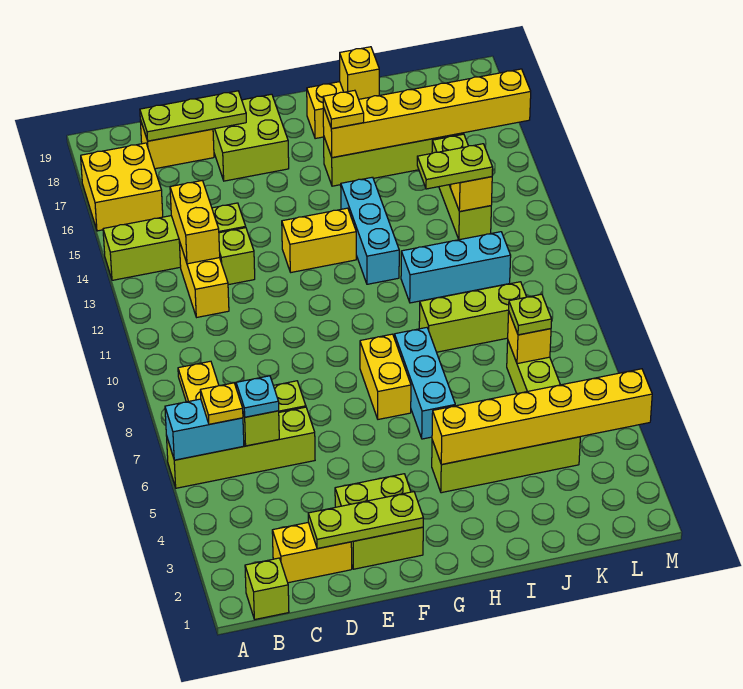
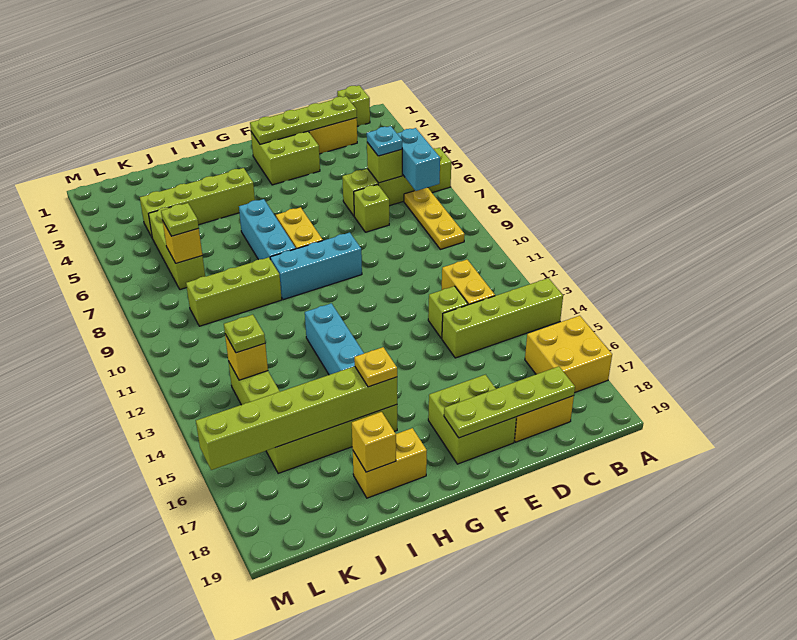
cyan brick A6:B6 level 2 -> cyan brick B6:B7 level 2
yellow plate B6 level 3 -> none
yellow brick C13:C14 level 2 -> none
lime plate C18:E18 level 2 -> lime plate C18:F18 level 2
lime plate D2:F2 level 2 -> lime plate C2:F2 level 2
yellow brick F13:G13 level 1 -> none
yellow brick H4:M4 level 2 -> none
yellow brick H16:M16 level 2 -> lime brick H16:M16 level 2
cyan brick I11:K11 level 1 -> cyan brick F9:H9 level 1
lime plate J13:K13 level 3 -> lime plate K13 level 3

